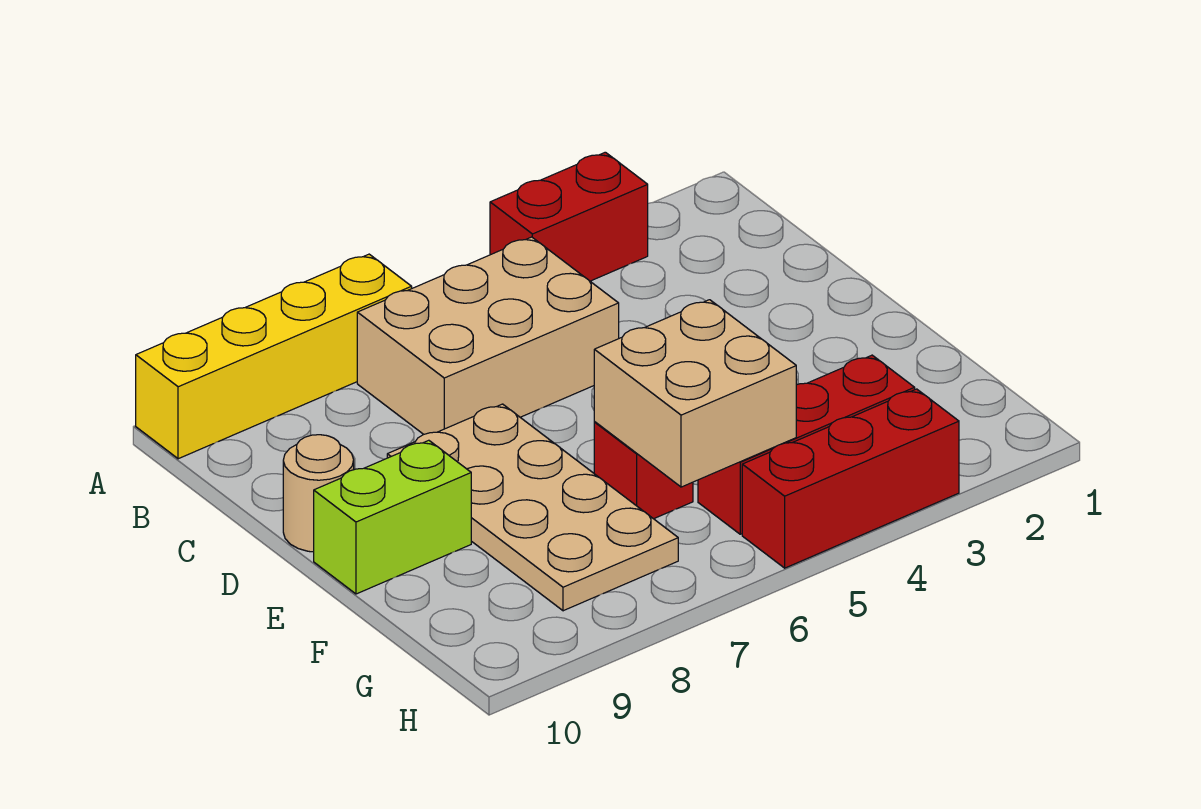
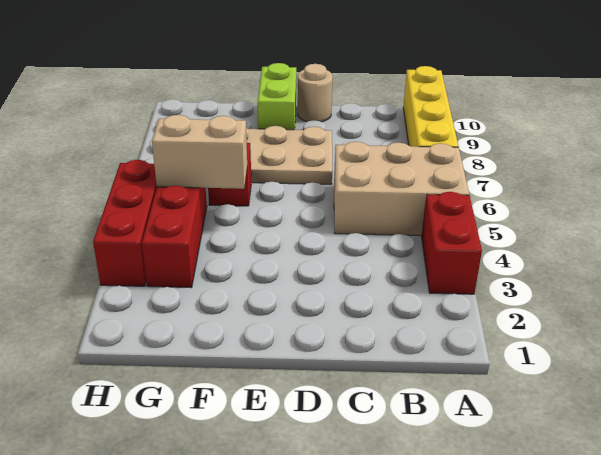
tan brick B5:C7 level 1 -> tan brick A5:C6 level 1
tan brick F5:G6 level 2 -> tan brick F5:G5 level 2

